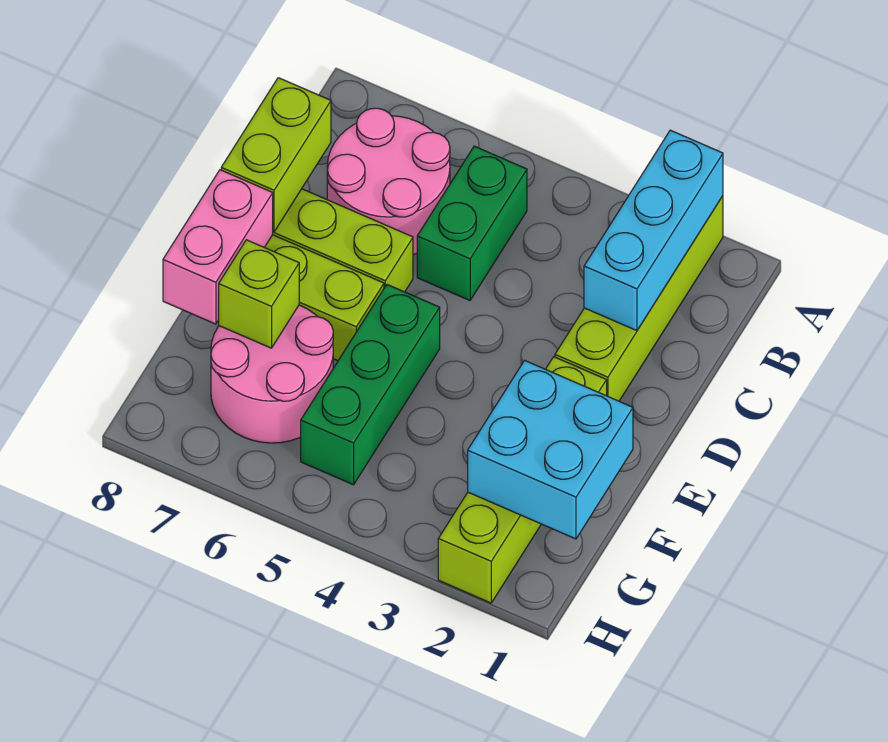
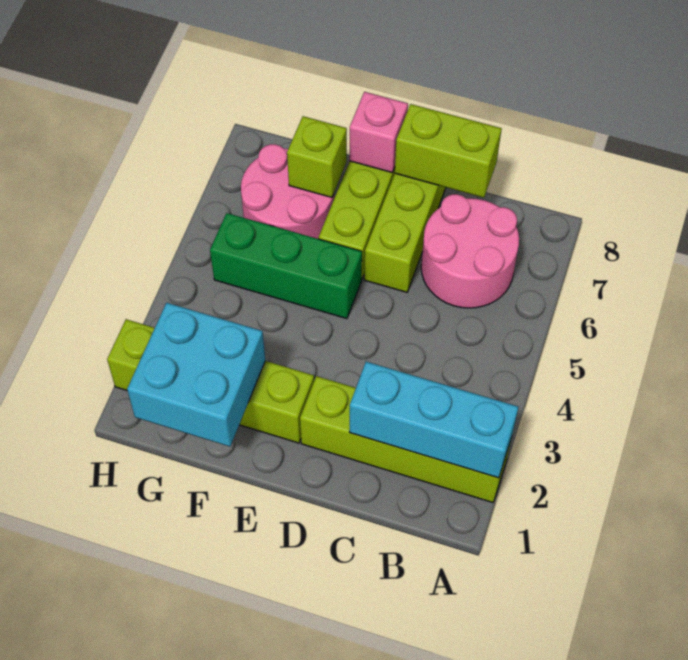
green brick B5:C5 level 1 -> none
pink brick E8:F8 level 2 -> pink brick E8 level 2

